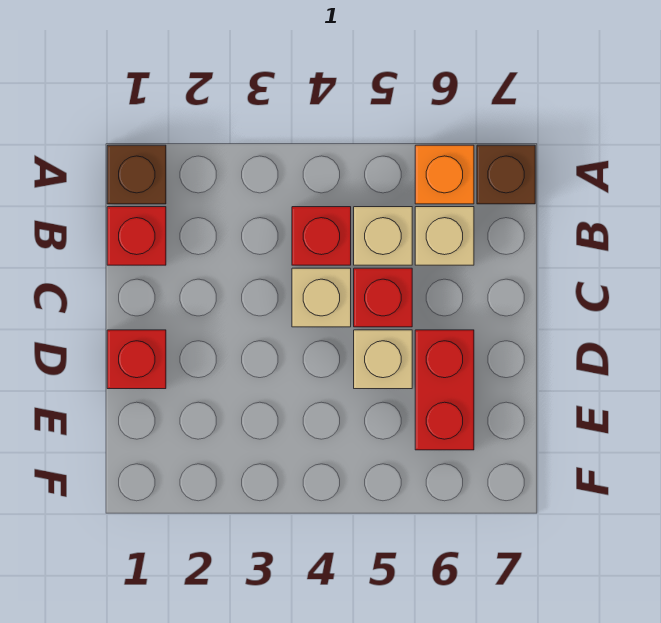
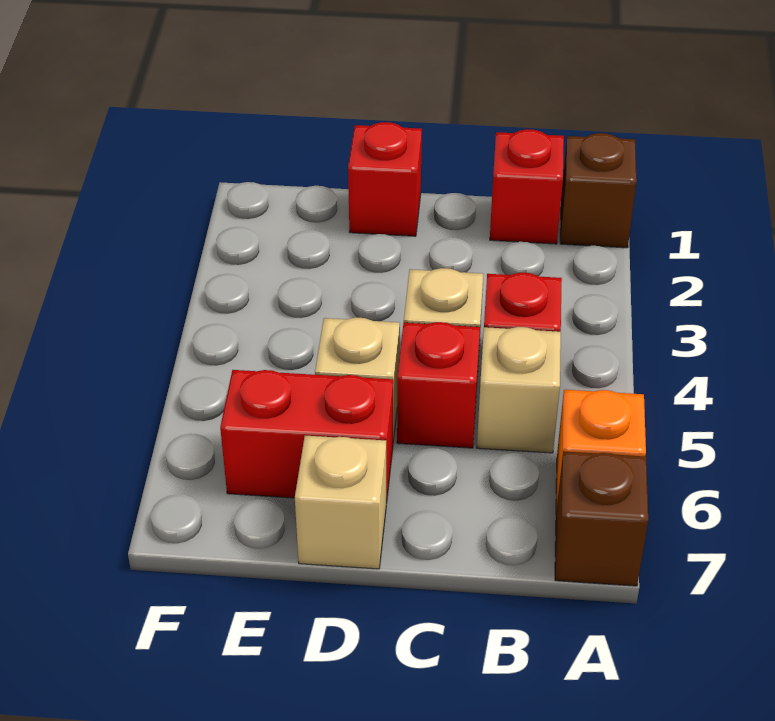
tan brick B6 level 1 -> tan brick D7 level 1

